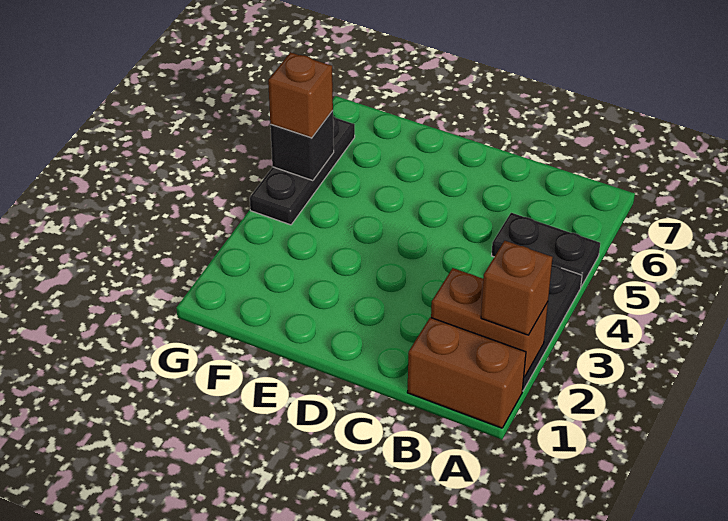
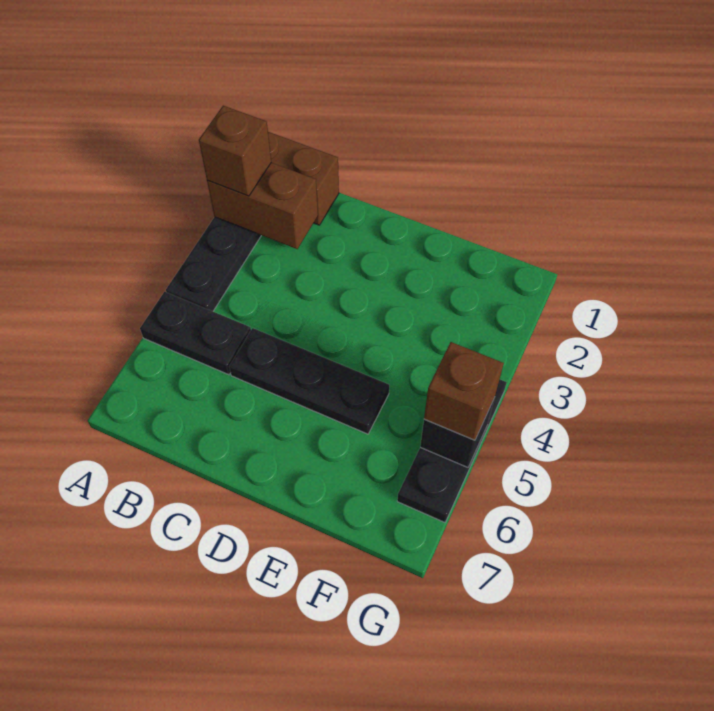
none -> black plate C5:E5 level 1

